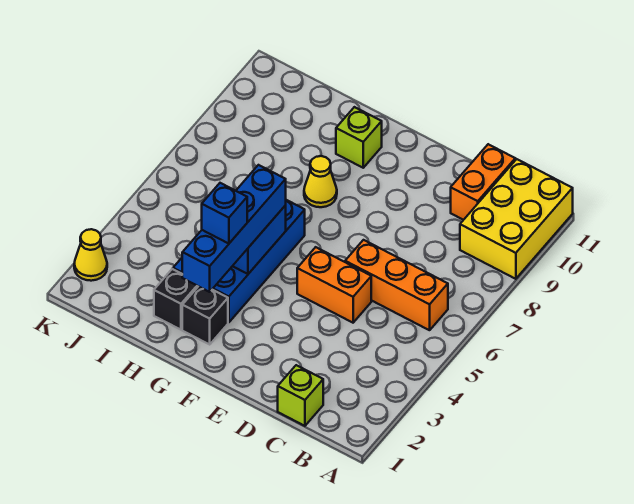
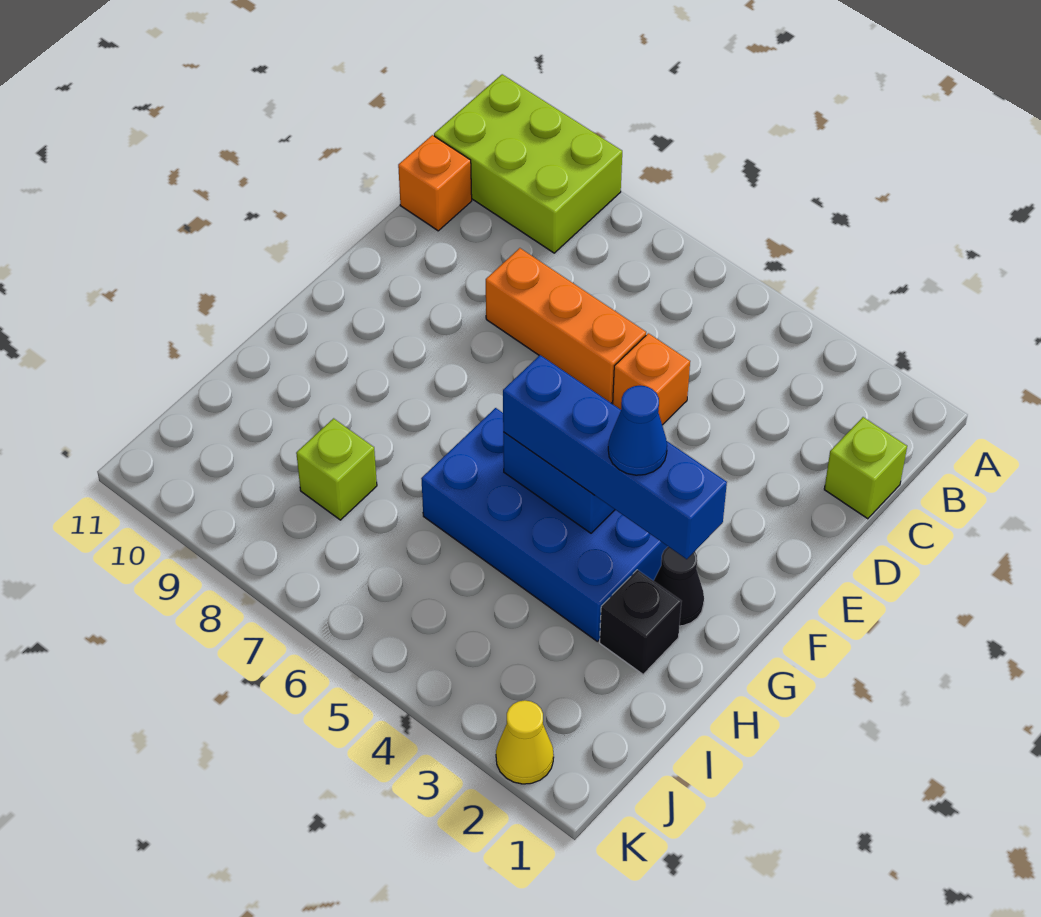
yellow brick A9:B11 level 1 -> lime brick A9:B11 level 1
orange brick B6:D6 level 1 -> orange brick D6:D8 level 1
orange brick C10:C11 level 1 -> orange brick C11 level 1
orange brick D5:E5 level 1 -> orange brick D5 level 1
black brick G2 level 1 -> black cone G2 level 1
blue brick G3 level 4 -> blue cone G3 level 4
yellow cone G8 level 1 -> none
lime brick G10 level 1 -> lime brick I8 level 1

